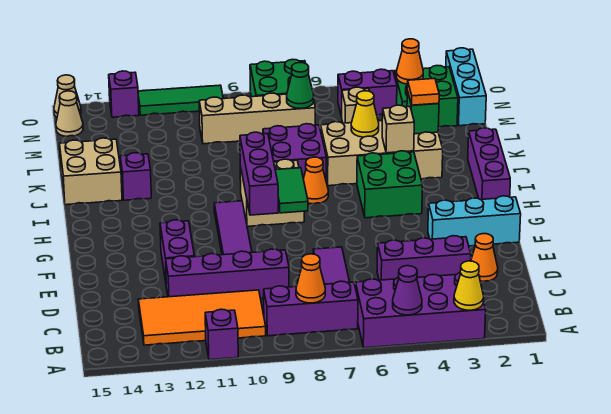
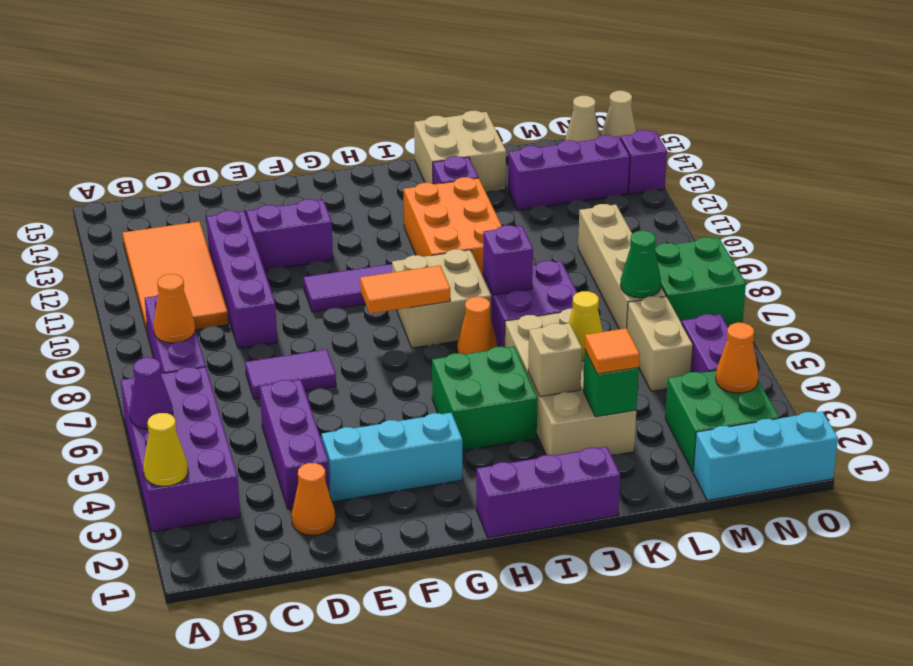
purple brick A11 level 1 -> purple brick J8 level 2
cyan brick F1:F3 level 1 -> cyan brick E3:G3 level 1
green tile G8:H8 level 2 -> orange tile G8:H8 level 2
purple brick G9:I9 level 2 -> purple brick L13:N13 level 1
none -> orange brick I10:J12 level 1
tan brick M5 level 1 -> tan brick M5:M6 level 1
green tile O10:O12 level 1 -> none

